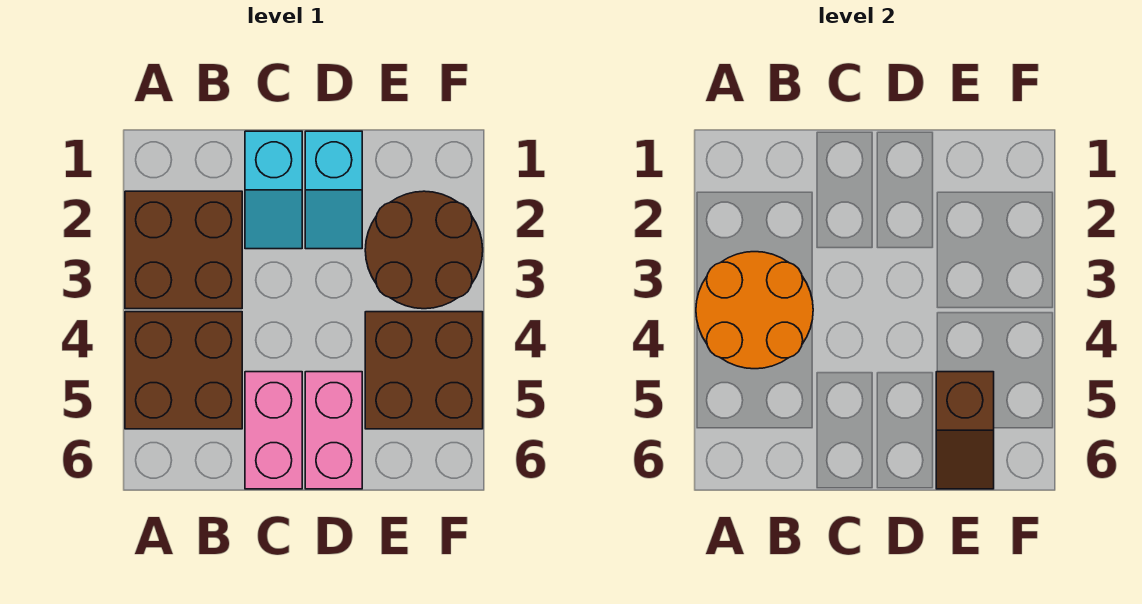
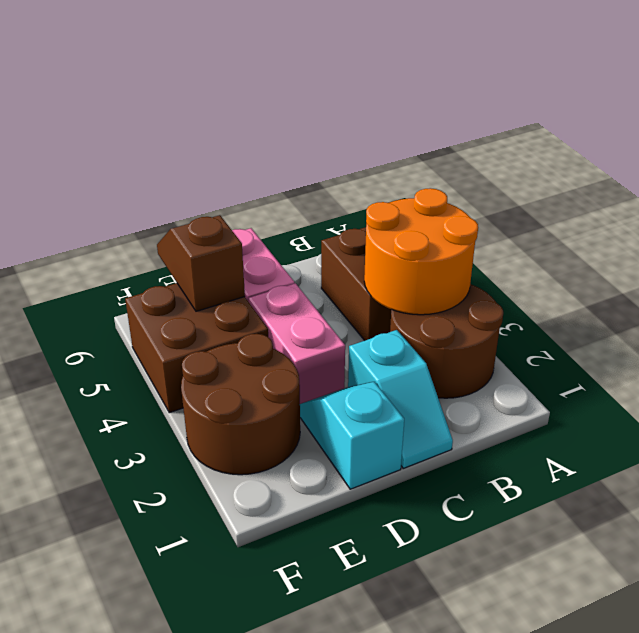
brown brick A2:B3 level 1 -> brown round brick A2:B3 level 1
cyan slope C1:C2 level 1 top 1 -> cyan slope C1:C2 level 1 top 2
pink brick C5:C6 level 1 -> pink brick D3:D4 level 1

